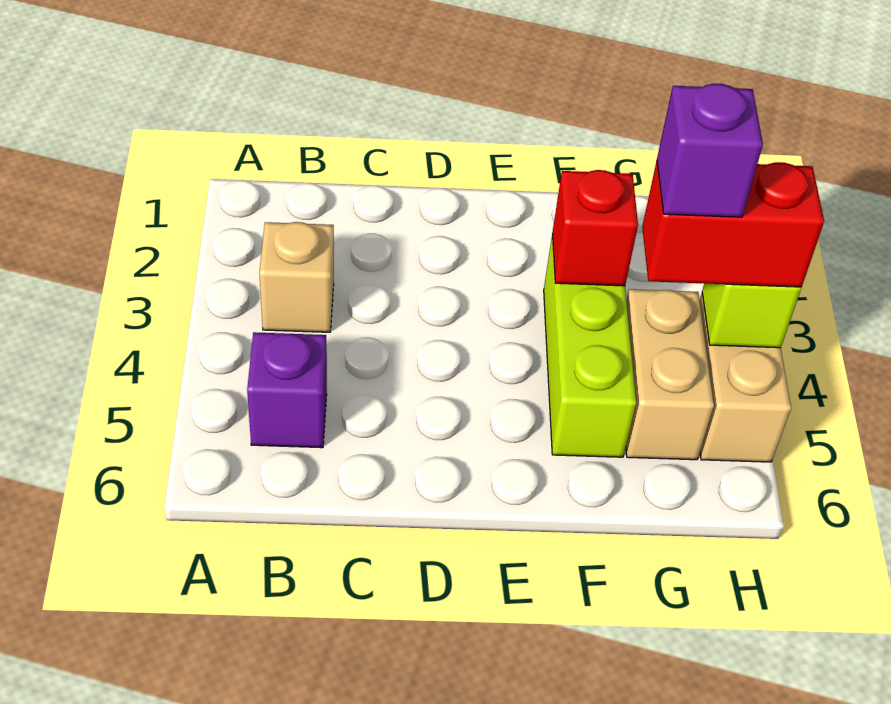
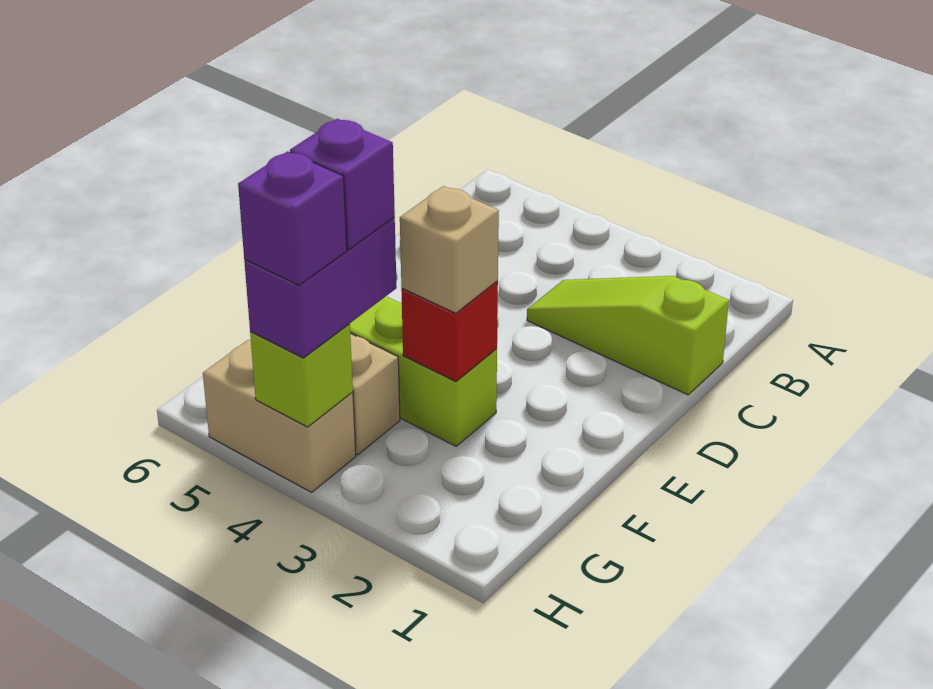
tan brick B3 level 1 -> tan brick F3 level 3
purple brick B5 level 1 -> purple brick H4 level 4
none -> lime slope C1:C3 level 1 top 1
red brick G4:H4 level 3 -> purple brick G4:H4 level 3

